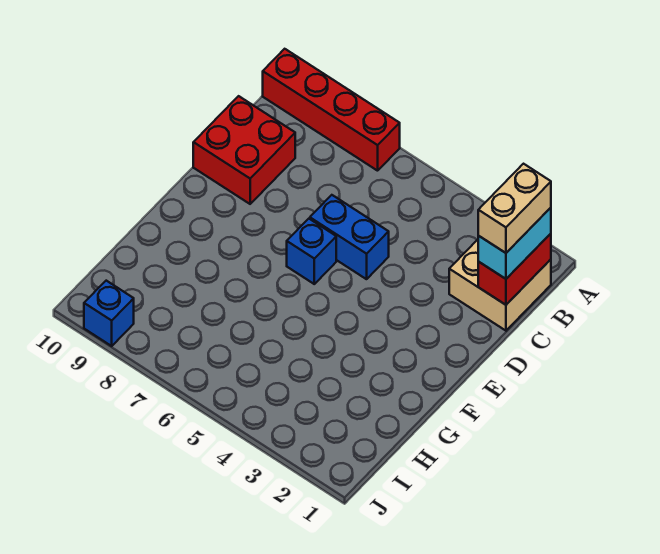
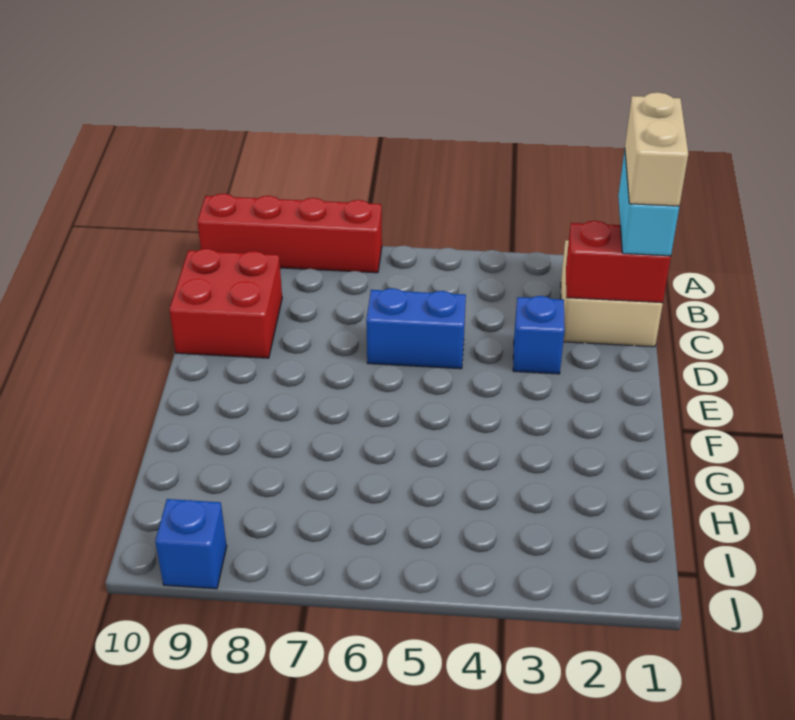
red brick B1:C1 level 2 -> red brick C1:C2 level 2
blue brick E6 level 1 -> blue brick D3 level 1

